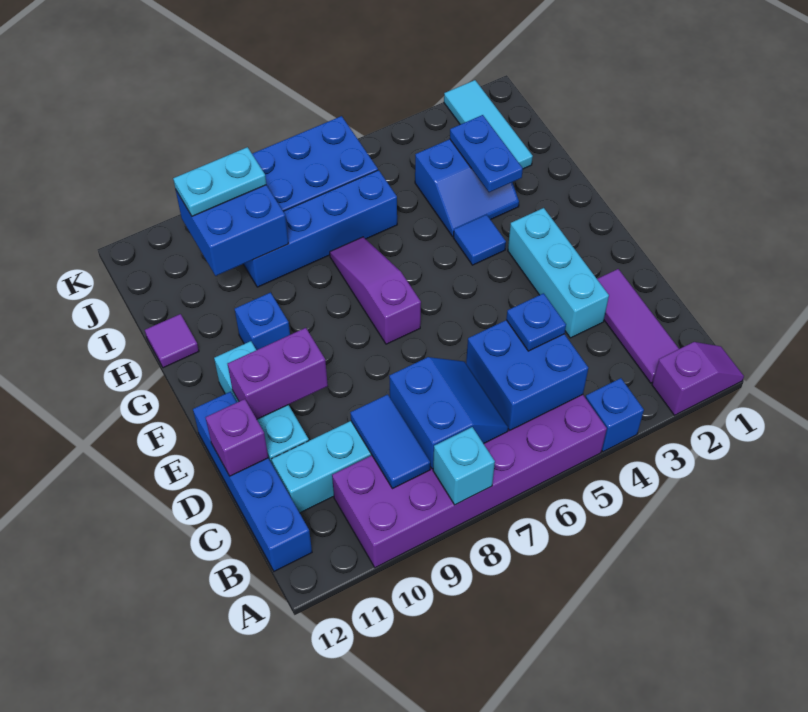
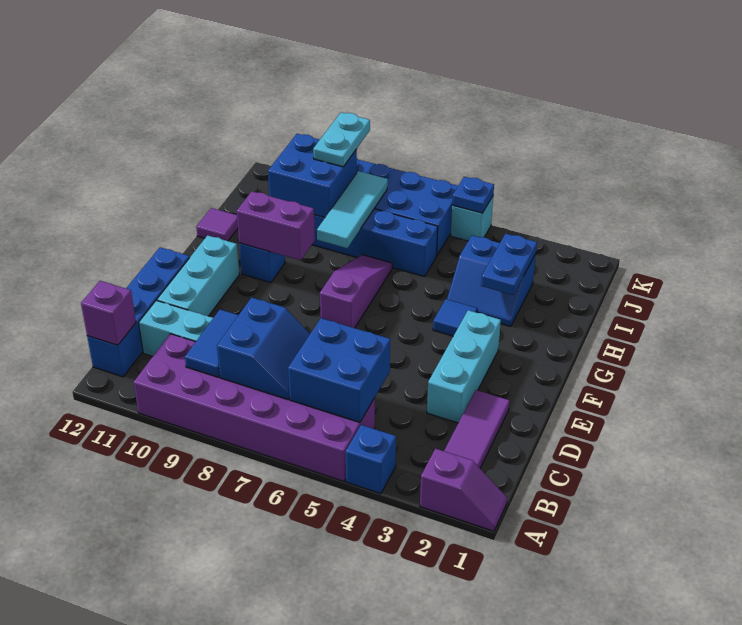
cyan brick A8 level 2 -> cyan brick K5 level 1
blue plate C5 level 3 -> blue plate K5 level 2
purple brick D12 level 2 -> purple brick B12 level 2
purple brick E10:E11 level 2 -> purple brick G9:G10 level 2
cyan tile I2:K2 level 1 -> cyan tile H8:J8 level 2
cyan plate J9:J10 level 3 -> cyan plate J9:K9 level 3

